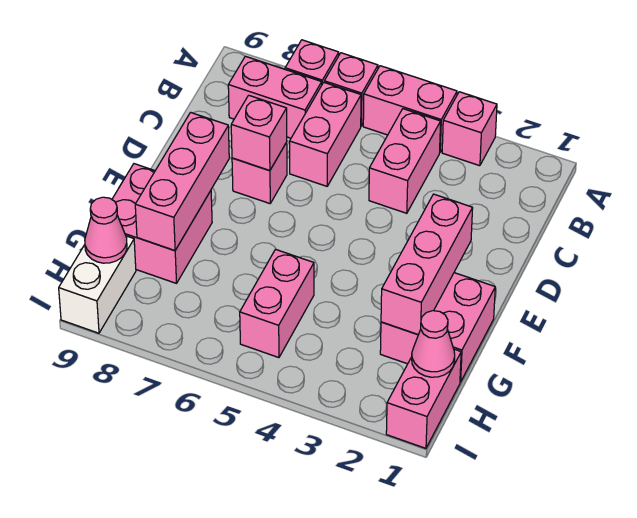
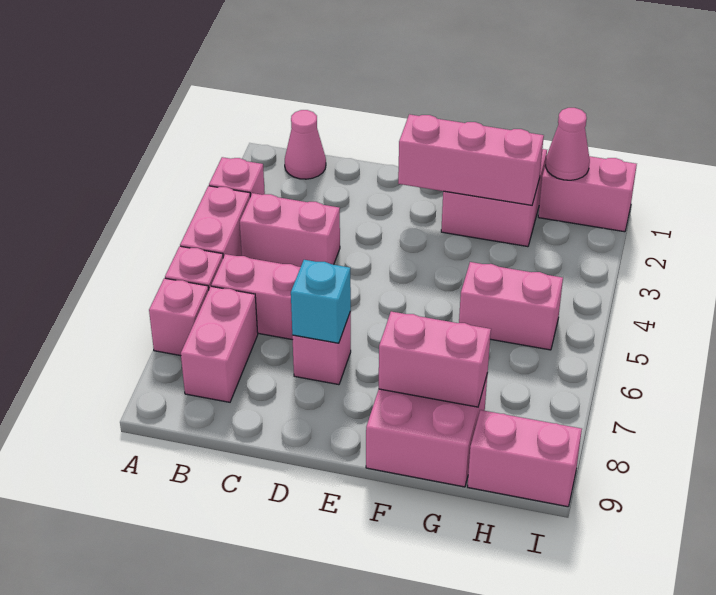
pink brick D7 level 2 -> cyan brick D7 level 2
pink brick E8:G8 level 2 -> pink brick F8:G8 level 2
white brick H9:I9 level 1 -> pink brick H9:I9 level 1
pink cone H9 level 2 -> pink cone B1 level 1

